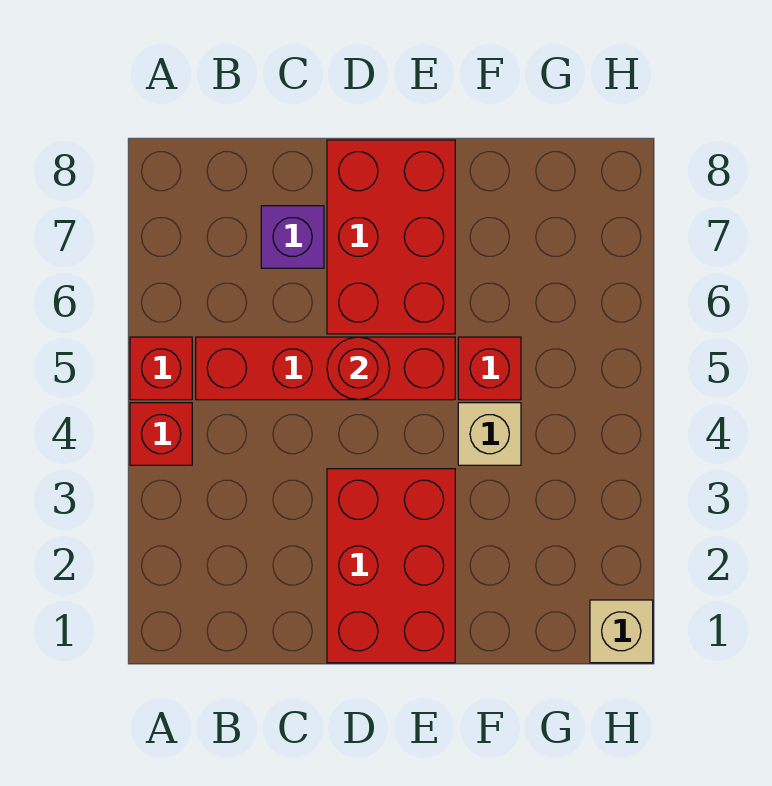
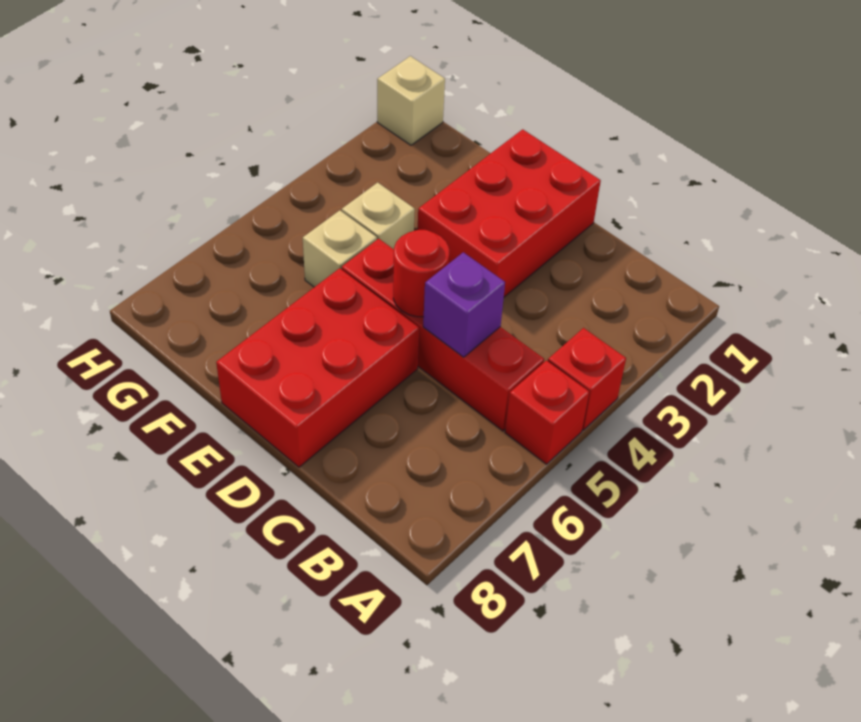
purple brick C7 level 1 -> purple brick C5 level 2
red brick F5 level 1 -> tan brick F5 level 1

